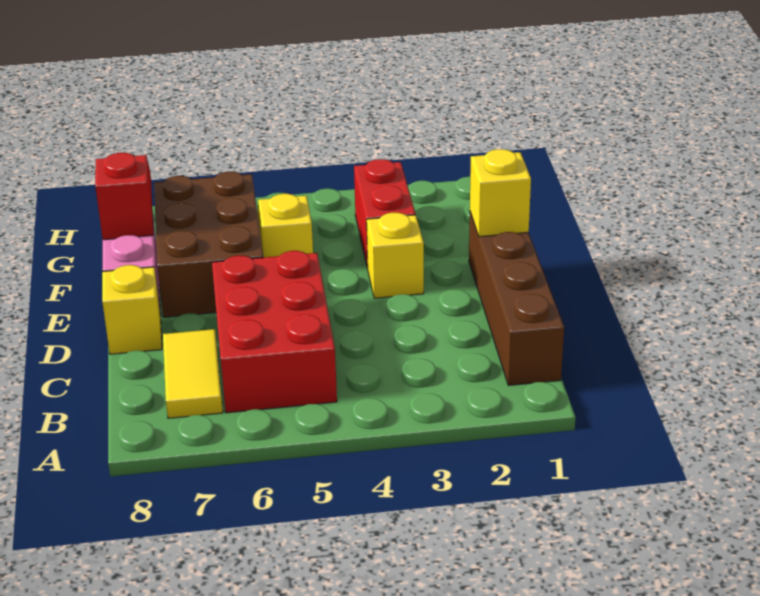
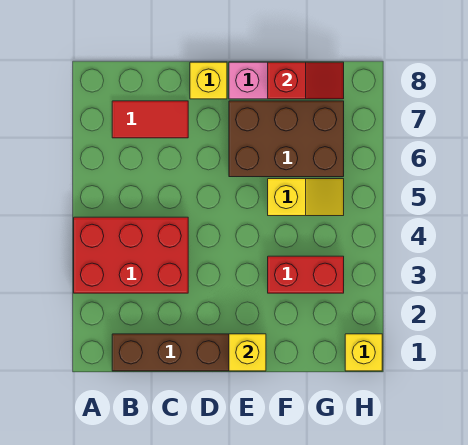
red brick B5:D6 level 1 -> red brick A3:C4 level 1
yellow tile B7:C7 level 1 -> red tile B7:C7 level 1
yellow brick E3 level 1 -> yellow brick H1 level 1

